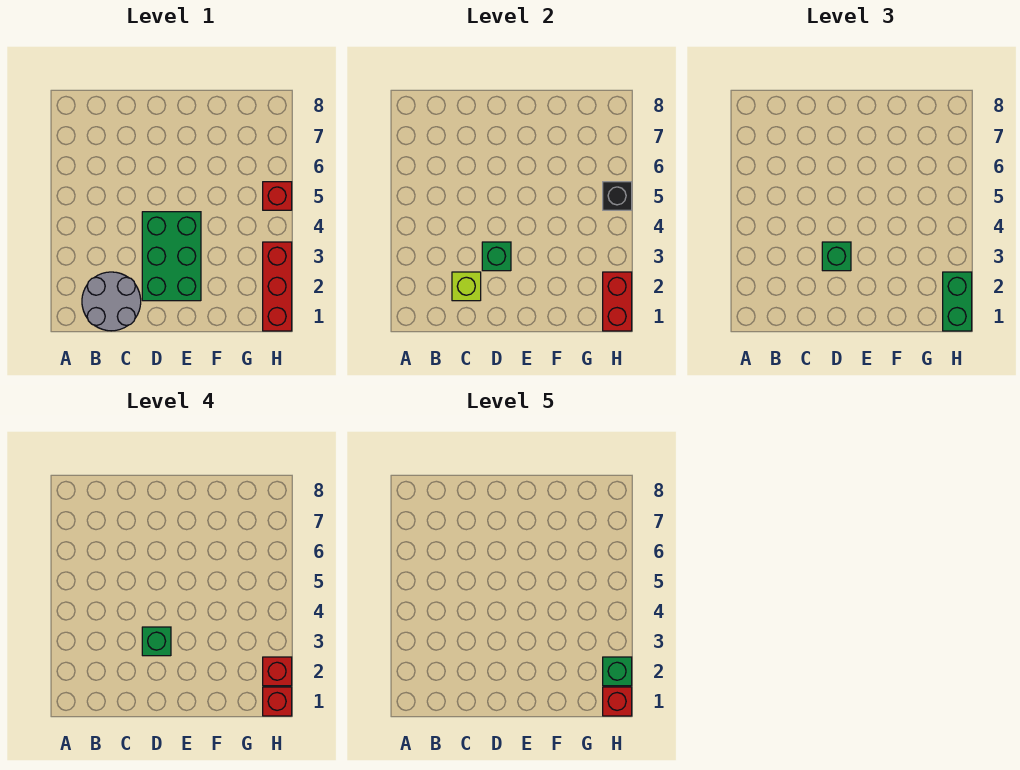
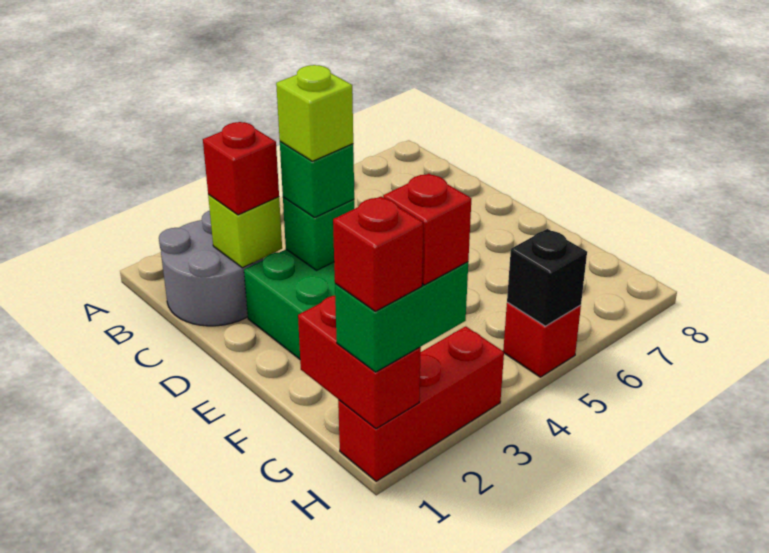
green brick D3 level 4 -> lime brick D3 level 4
red brick H1:H2 level 2 -> red brick G1:H1 level 2
red brick H1 level 5 -> red brick C2 level 3
green brick H2 level 5 -> none

